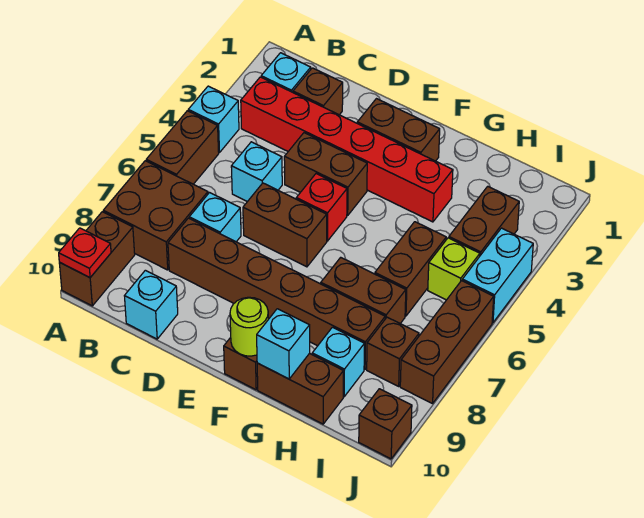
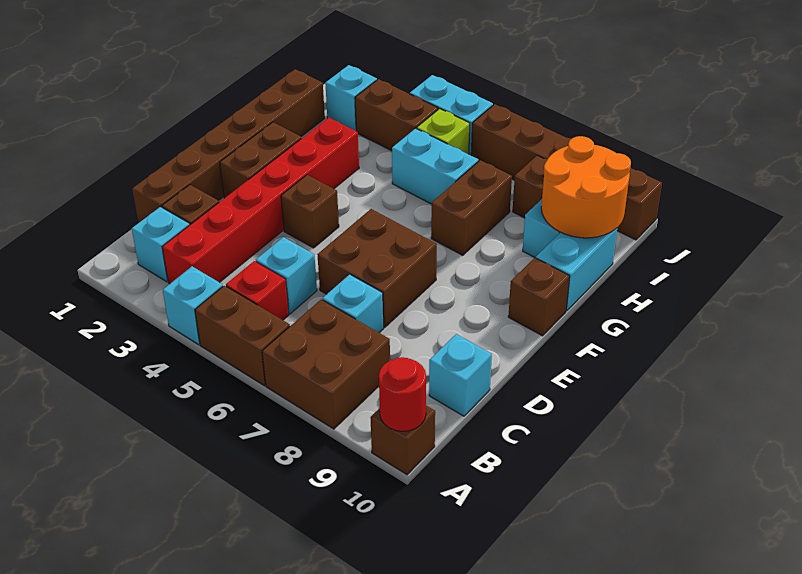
brown brick A9:A10 level 1 -> brown brick A10 level 1
red plate A10 level 2 -> red round brick A10 level 2
brown brick C8:H8 level 1 -> brown brick C1:H1 level 1
brown brick D4:E4 level 1 -> brown brick E4 level 1
brown brick D6:E6 level 1 -> brown brick D6:E7 level 1
red brick E5 level 1 -> red brick B5 level 1
lime round brick F10 level 2 -> none
brown brick G10:H10 level 1 -> cyan brick G10:H10 level 1
cyan brick G10 level 2 -> cyan brick I2 level 1
brown brick H5:H6 level 1 -> cyan brick H5:H6 level 1
none -> orange round brick H9:I10 level 2

